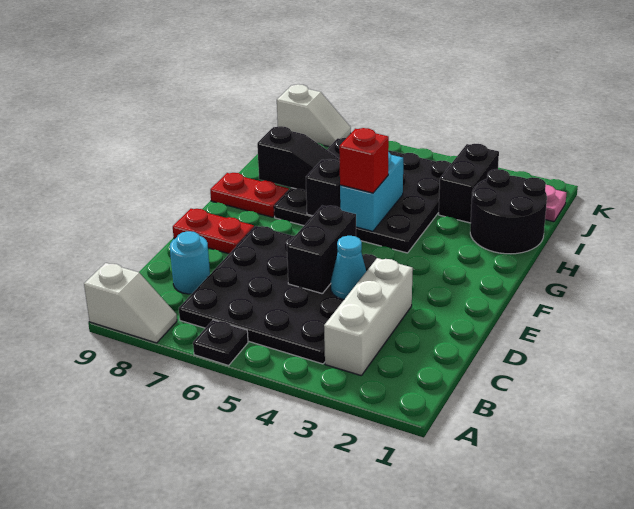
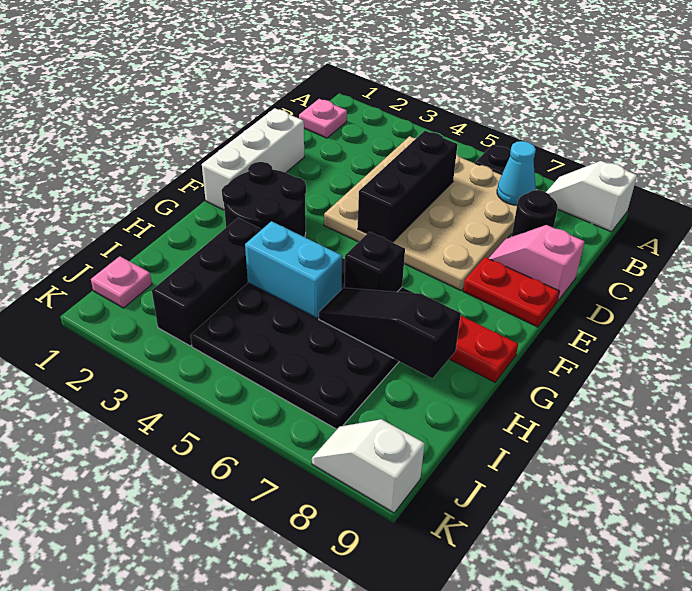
none -> pink plate B1 level 1
white brick B3:D3 level 1 -> white brick D1:F1 level 1
black plate B4:E7 level 1 -> tan plate B4:E7 level 1
cyan round brick C8 level 1 -> black round brick C8 level 1
cyan cone D4 level 2 -> cyan cone B7 level 2
black brick D5:E5 level 2 -> black brick C5:E5 level 2
none -> pink slope D8:D9 level 1 top 9
cyan brick G5:H5 level 2 -> cyan brick H4:H5 level 2
red brick G5 level 3 -> none
black round brick H1:I2 level 1 -> black round brick F2:G3 level 1
black brick I3:J3 level 1 -> black brick H3:J3 level 1

